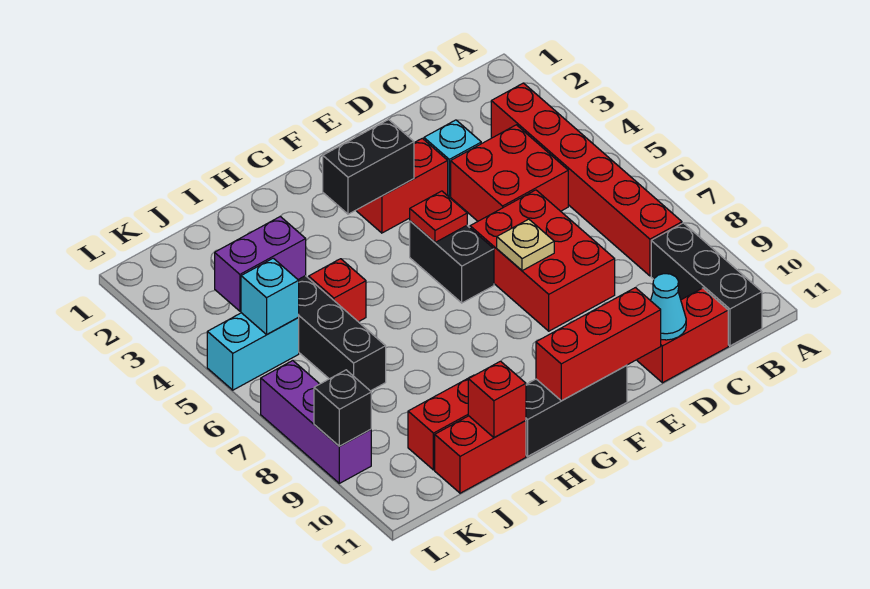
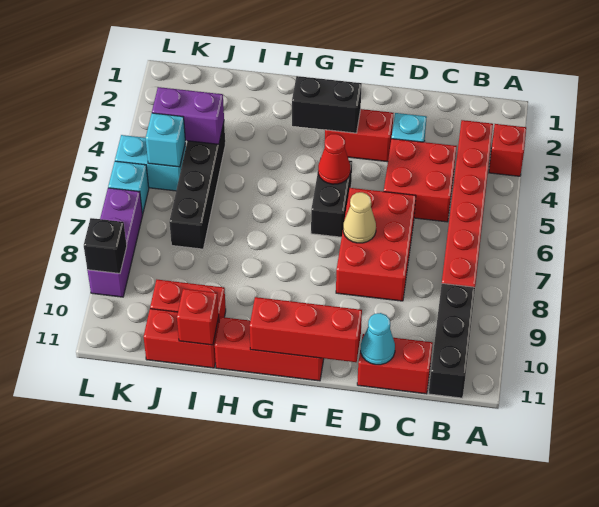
tan plate E7 level 2 -> tan cone E7 level 2
red plate F5 level 2 -> red cone F5 level 2
black brick F11:H11 level 1 -> red brick F11:H11 level 1
red brick I5 level 1 -> red brick A3 level 1
none -> cyan brick L6 level 1

